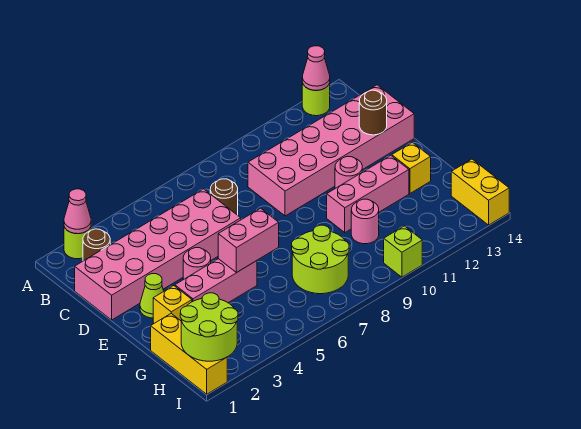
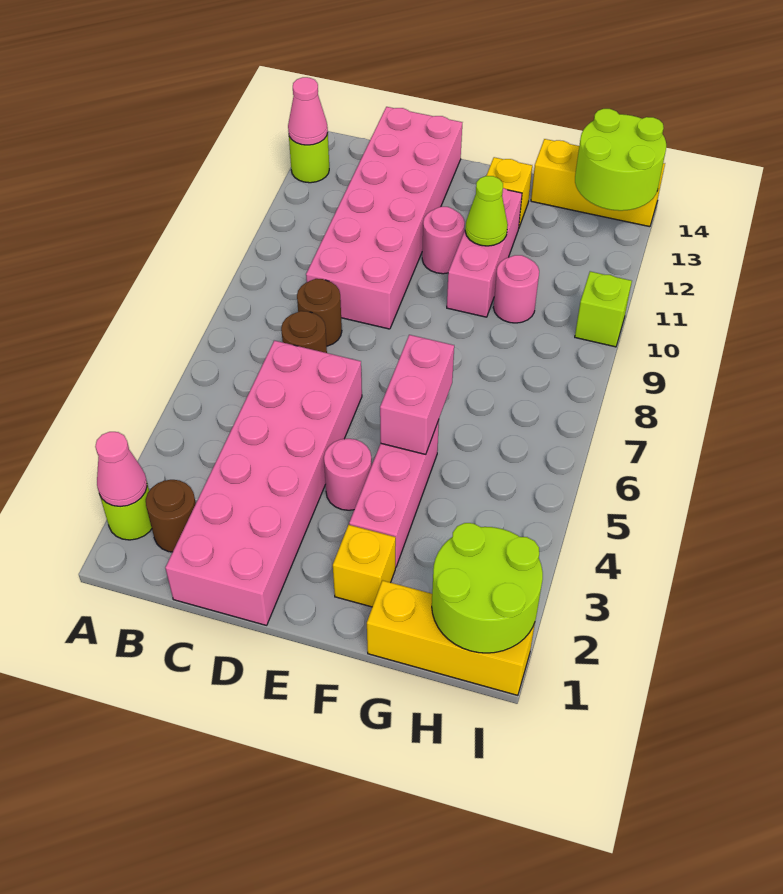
brown round brick D13 level 2 -> brown round brick C8 level 1
lime cone E2 level 1 -> lime cone F11 level 2
lime round brick G7:H8 level 1 -> lime round brick H13:I14 level 2
yellow brick H14:I14 level 1 -> yellow brick G14:I14 level 1

